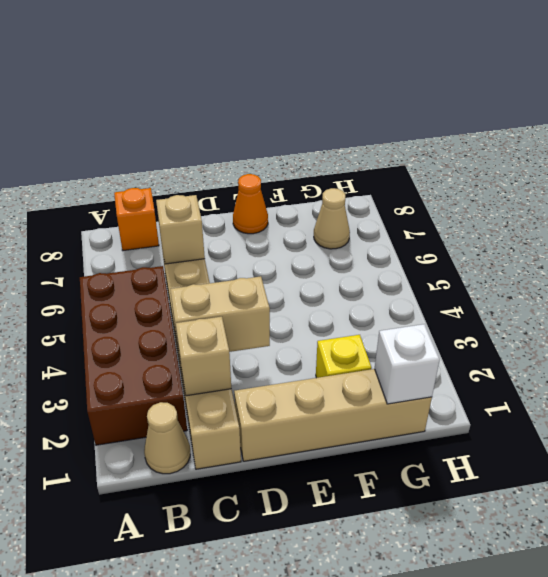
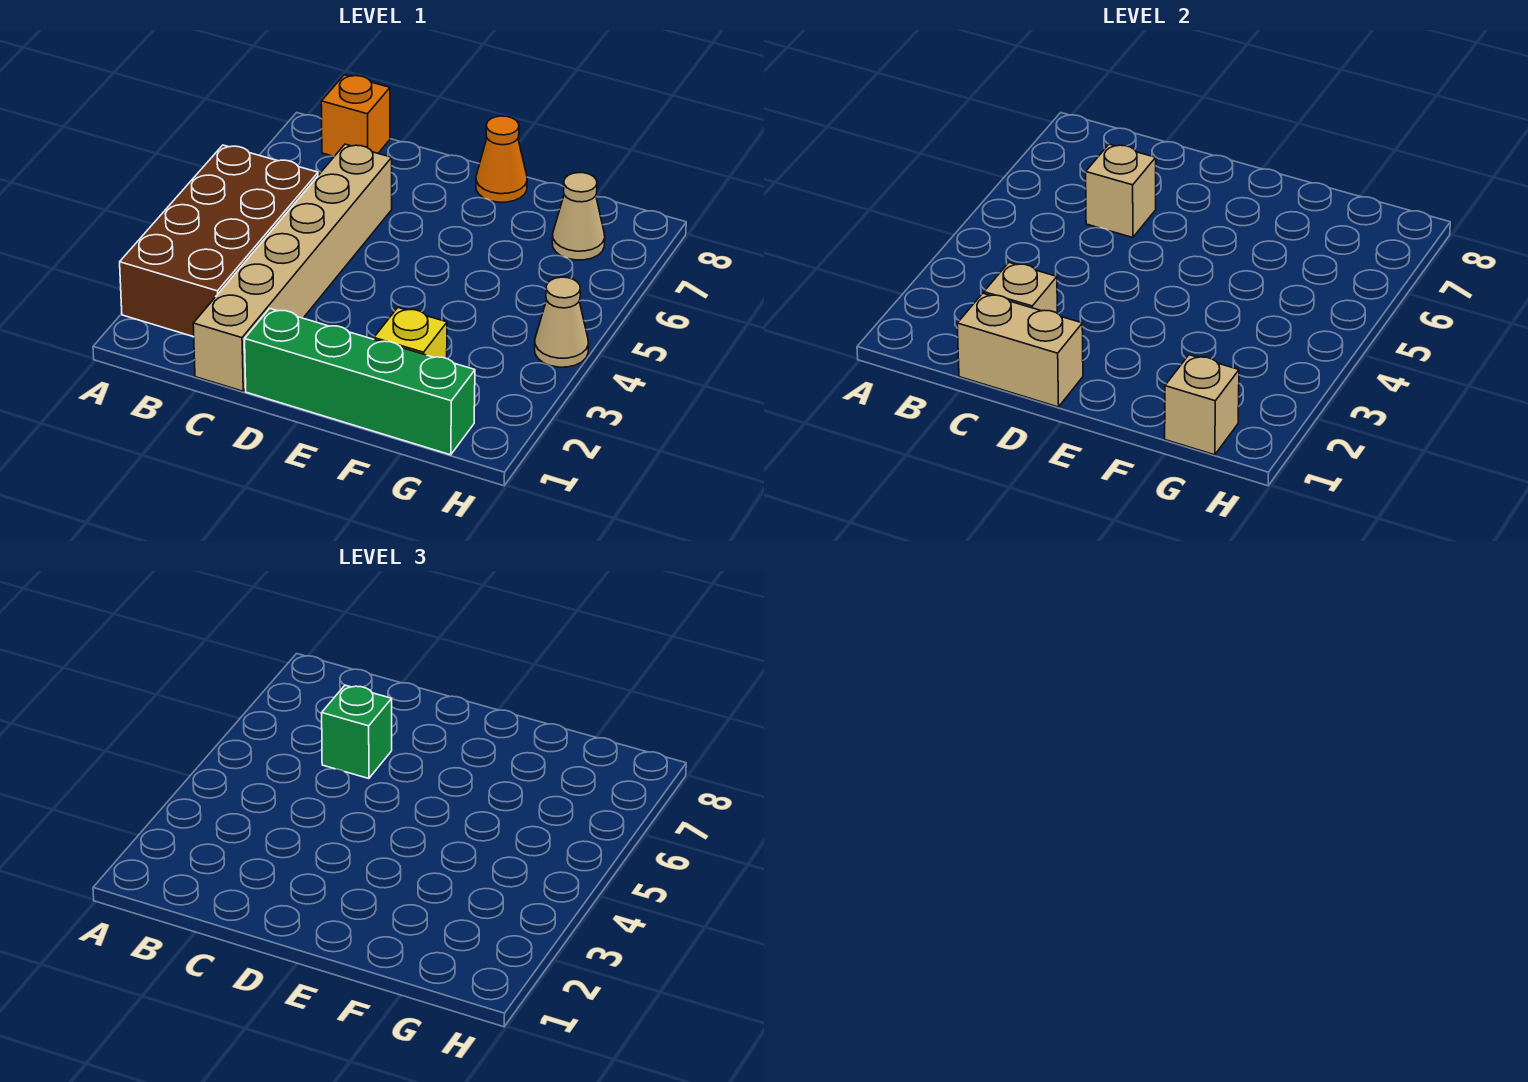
tan cone B1 level 1 -> tan cone H4 level 1
tan brick C3:D3 level 2 -> tan brick C1:D1 level 2
none -> green brick C6 level 3
tan brick D1:G1 level 1 -> green brick D1:G1 level 1
white brick G1 level 2 -> tan brick G1 level 2

